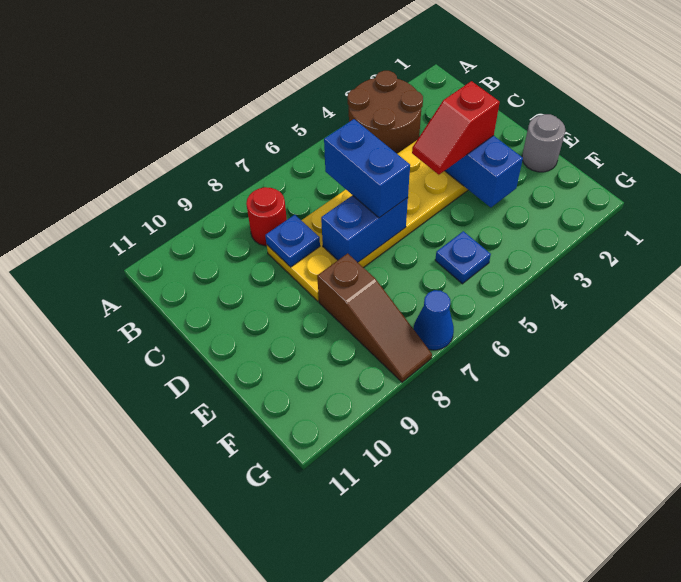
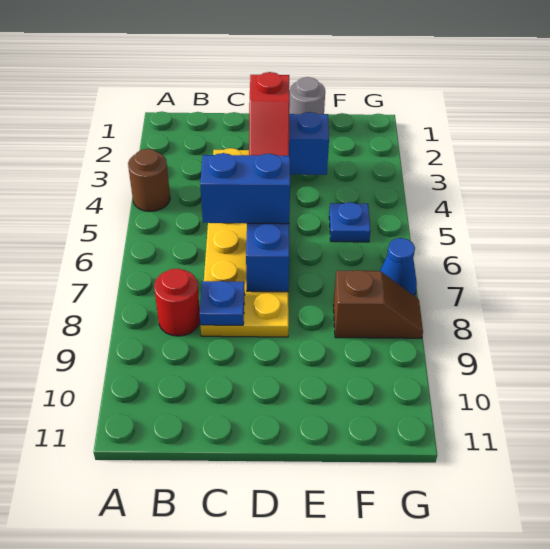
brown round brick A3:B4 level 1 -> brown round brick A4 level 1
brown slope E8:G8 level 1 top E -> brown slope F8:G8 level 1 top F

